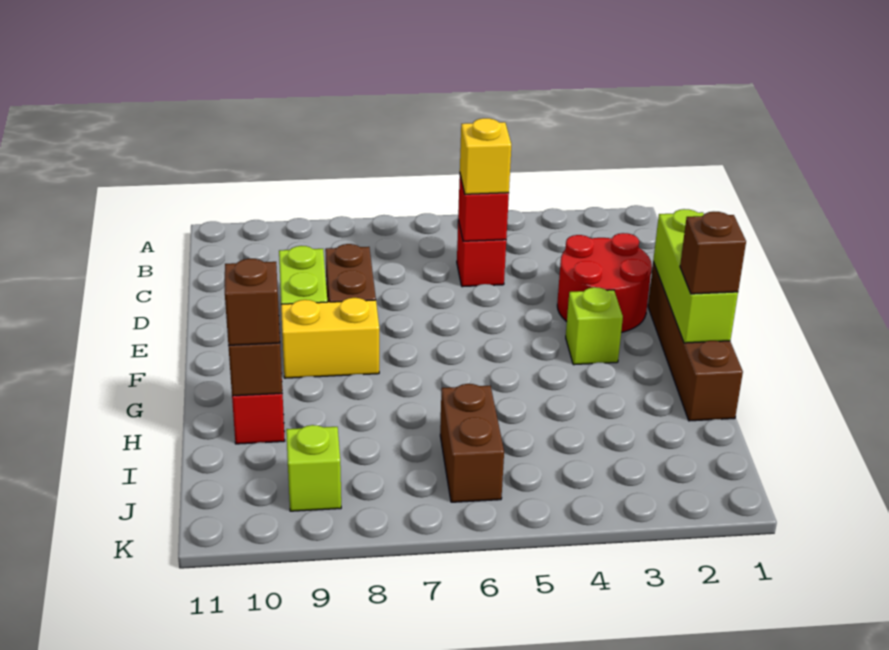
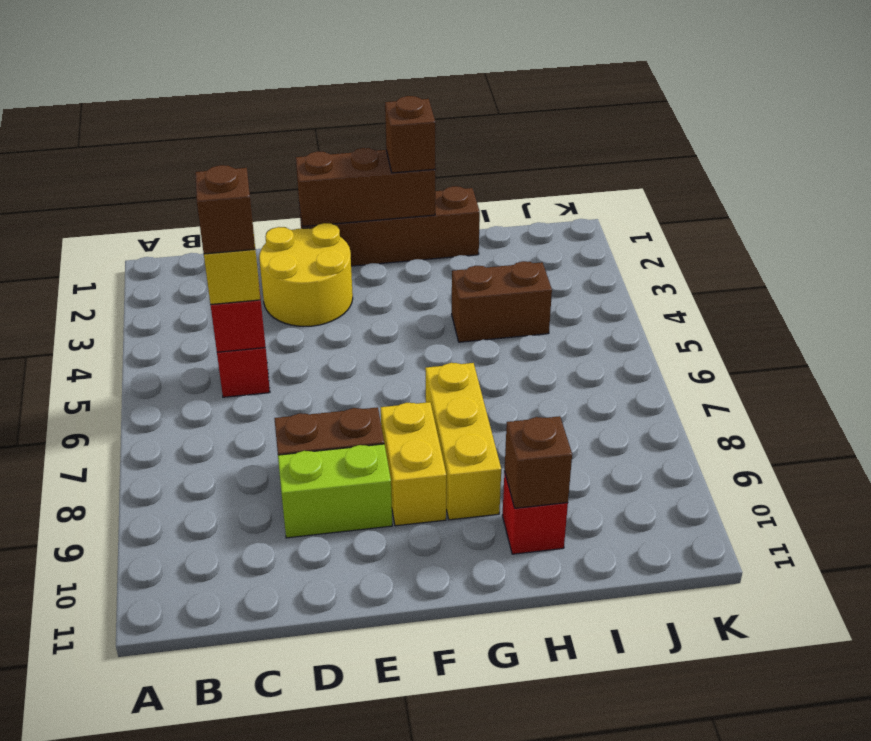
red round brick D2:E3 level 1 -> yellow round brick D2:E3 level 1
lime brick E1:G1 level 2 -> brown brick E1:G1 level 2
lime brick F3 level 1 -> none
none -> yellow brick G7:G9 level 1
brown brick H10 level 3 -> brown brick C5 level 4
brown brick I6:J6 level 1 -> brown brick H4:I4 level 1
lime brick J9 level 1 -> none

